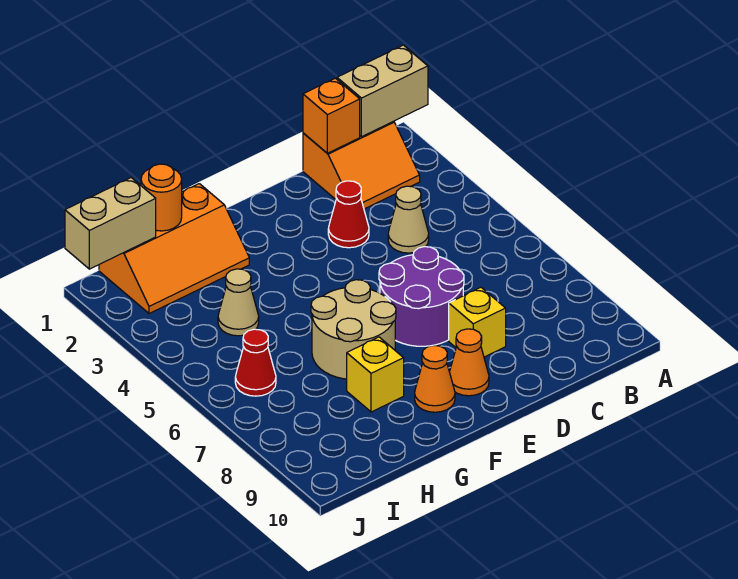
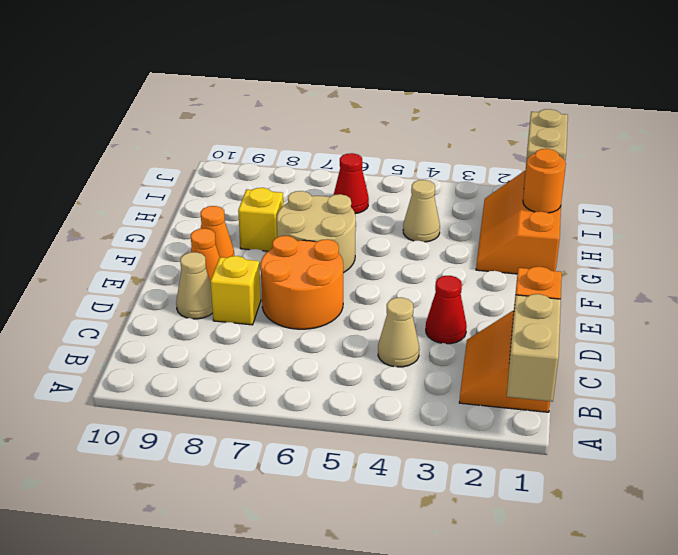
purple round brick D6:E7 level 1 -> orange round brick D6:E7 level 1
none -> tan cone D9 level 1

